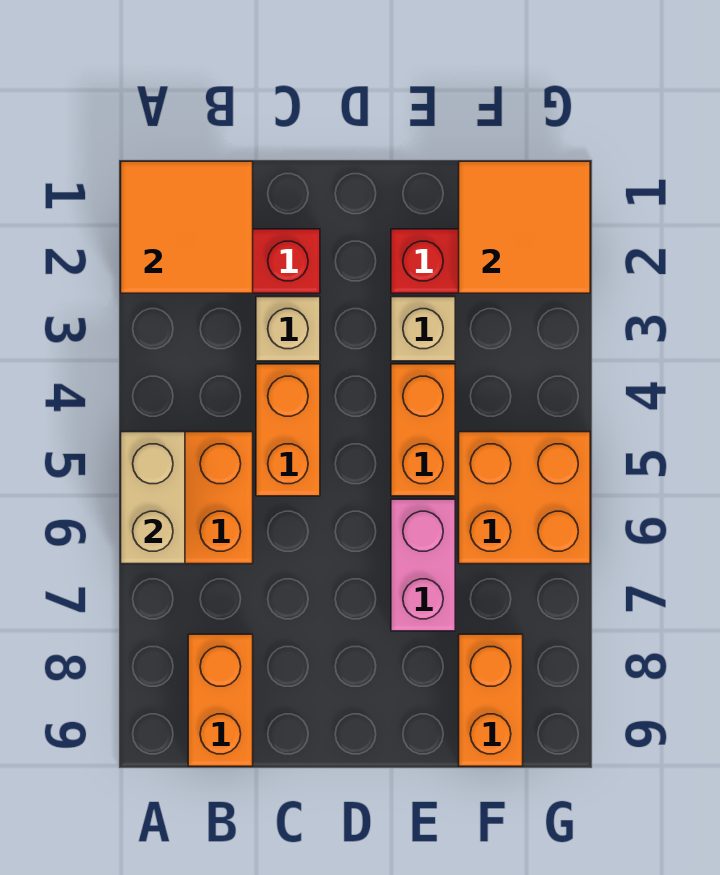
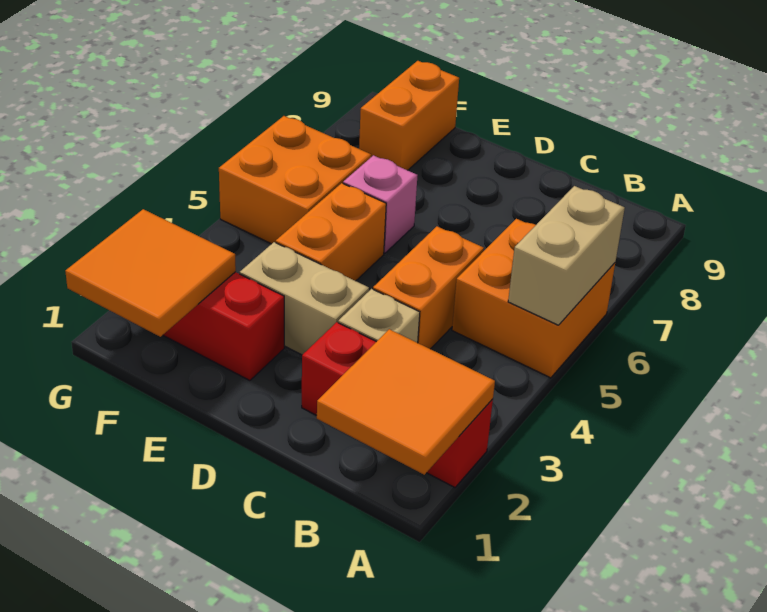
orange brick B8:B9 level 1 -> none
tan brick E3 level 1 -> tan brick D3:E3 level 1
pink brick E6:E7 level 1 -> pink brick E6 level 1

